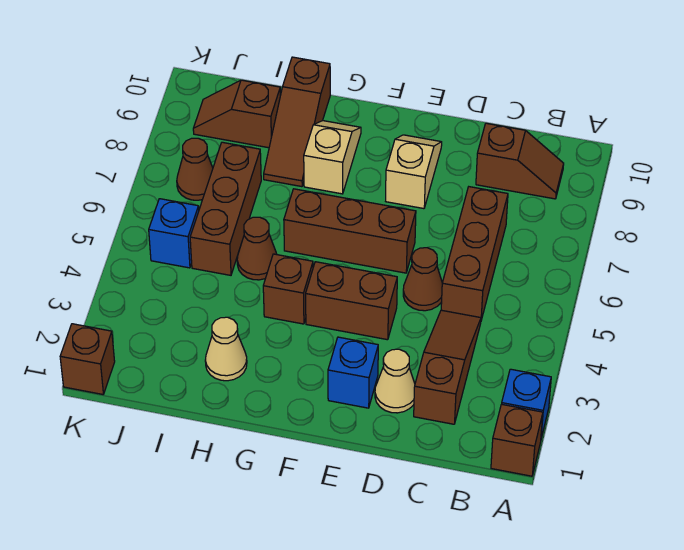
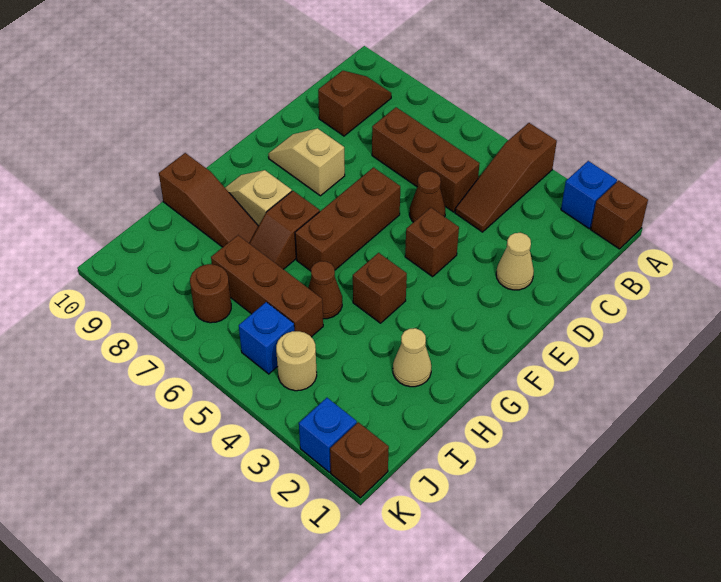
brown slope C2:C4 level 1 top 2 -> brown slope A4:C4 level 1 top A
blue brick E2 level 1 -> blue brick K2 level 1
brown brick E4:F4 level 1 -> brown brick E4 level 1
brown slope I9:J9 level 1 top I -> brown slope G7:H7 level 1 top G
none -> tan round brick J4 level 1
brown cone J7 level 1 -> brown round brick J7 level 1

